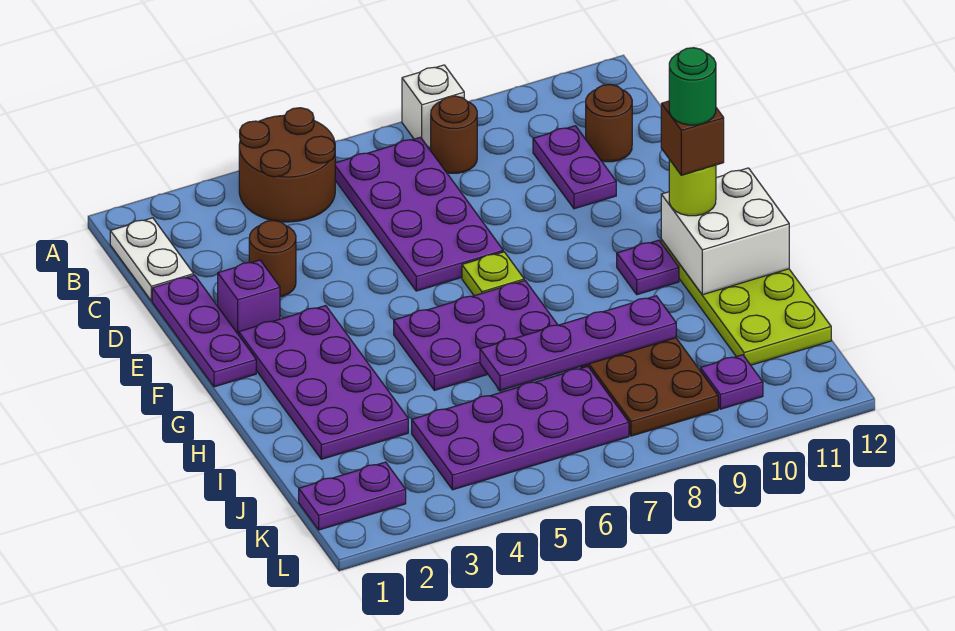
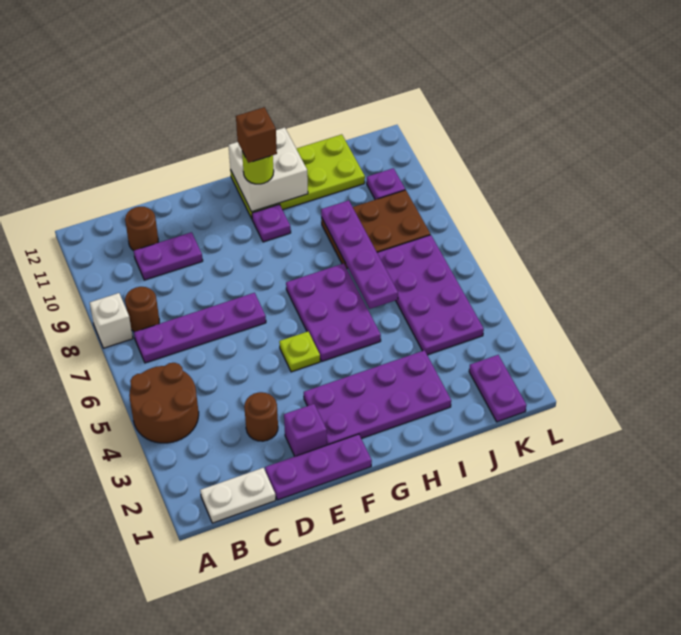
purple plate B6:E7 level 1 -> purple plate B7:E7 level 1
lime plate F7 level 1 -> lime plate F5 level 1
green round brick G11 level 5 -> none

